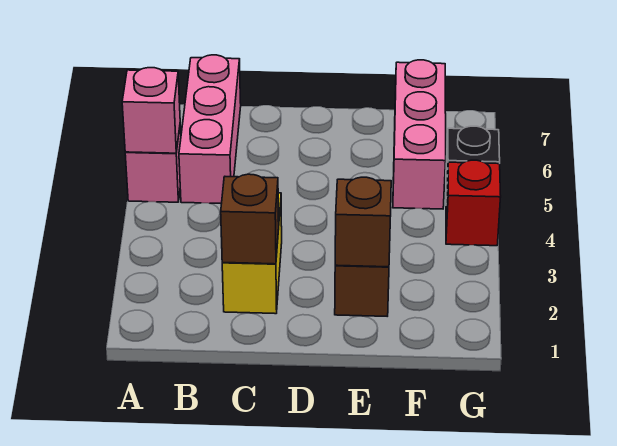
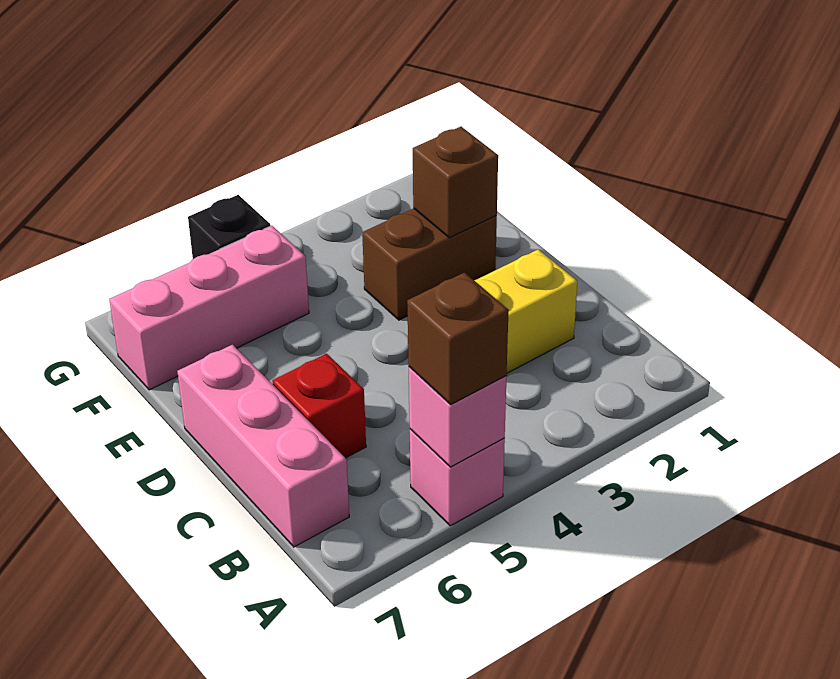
pink brick B5:B7 level 1 -> pink brick B7:D7 level 1
brown brick C2 level 2 -> brown brick A5 level 3
red brick G4 level 1 -> red brick C6 level 1

